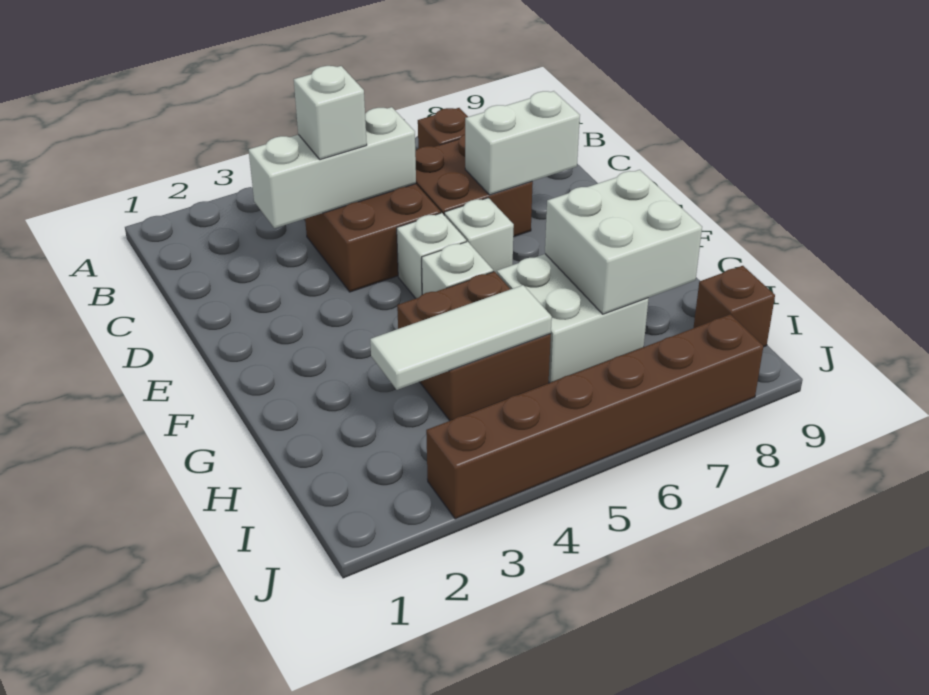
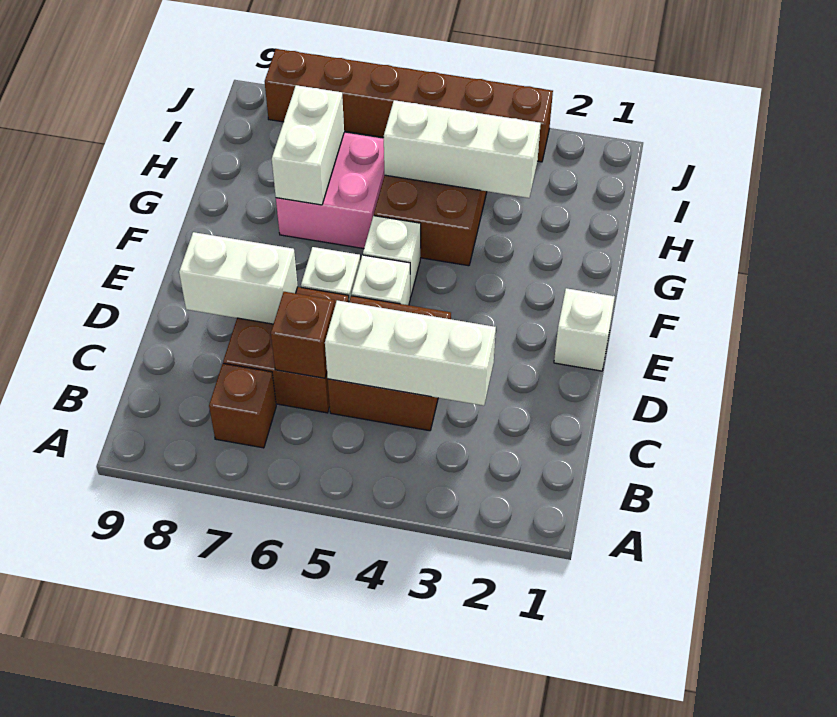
white brick C4 level 3 -> white brick E1 level 1
white brick G6:H7 level 1 -> pink brick G6:H7 level 1
white brick G7:H8 level 2 -> white brick G7:H7 level 2
white tile H3:H5 level 2 -> white brick H3:H5 level 2
brown brick I9 level 1 -> brown brick C6 level 2

